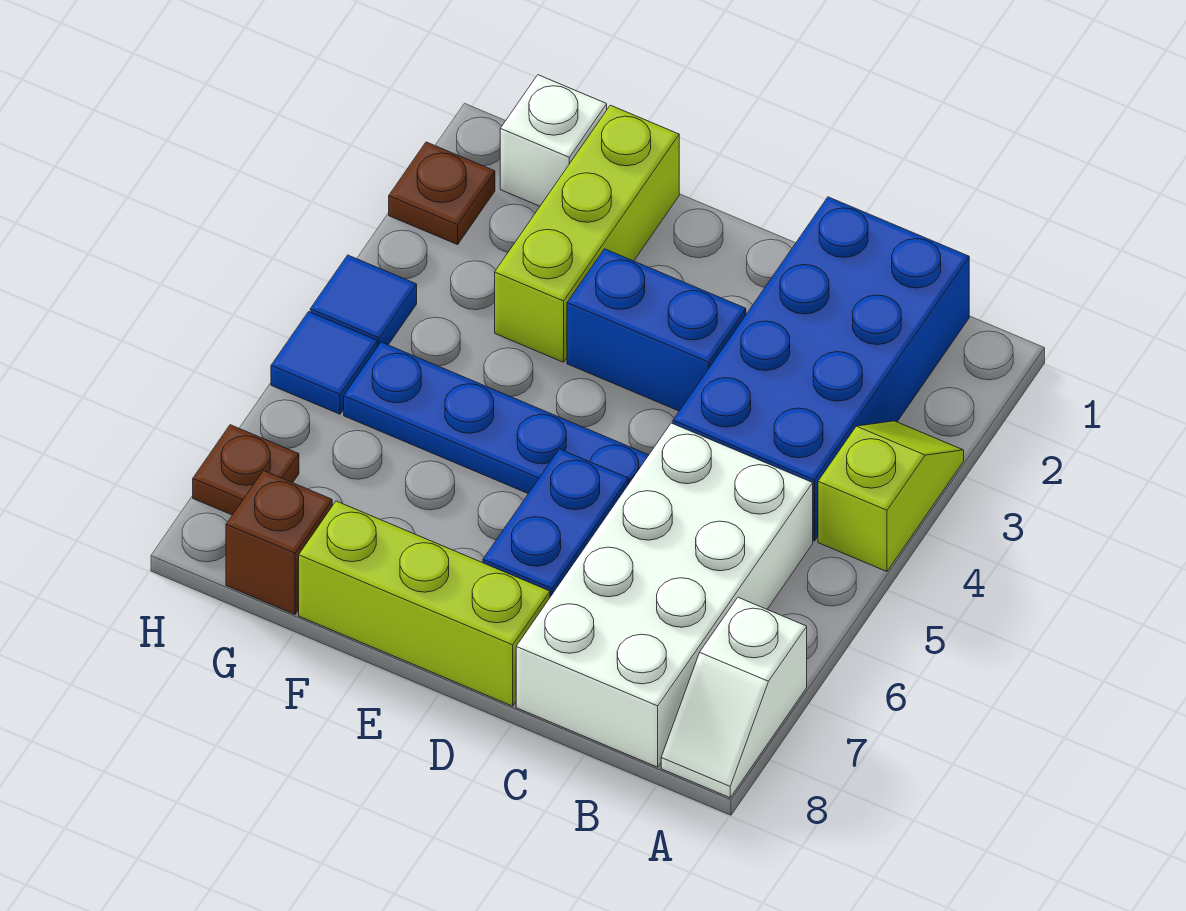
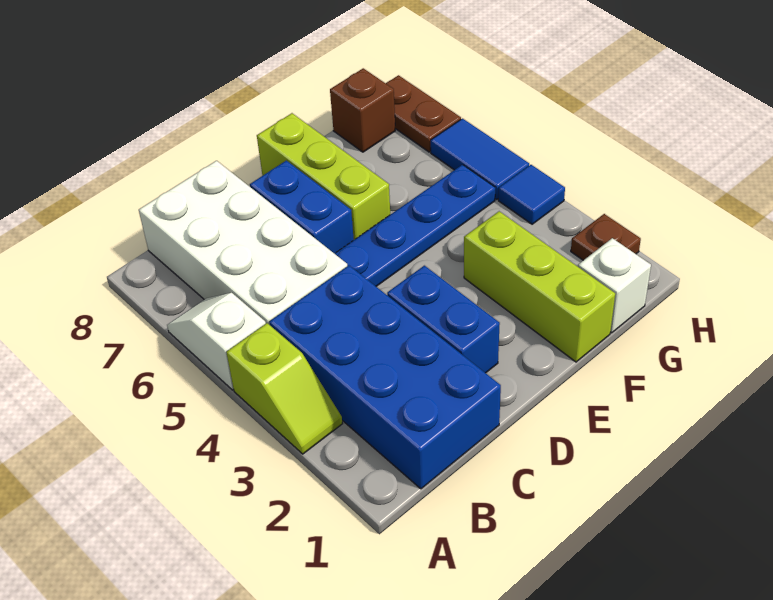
white slope A7:A8 level 1 top 7 -> white slope A5:A6 level 1 top 5
blue brick D3:E3 level 1 -> blue brick D2:D3 level 1
lime brick D8:F8 level 1 -> lime brick E6:E8 level 1
blue tile H5 level 1 -> blue tile H5:H6 level 1
brown plate H7 level 1 -> brown plate H7:H8 level 1

